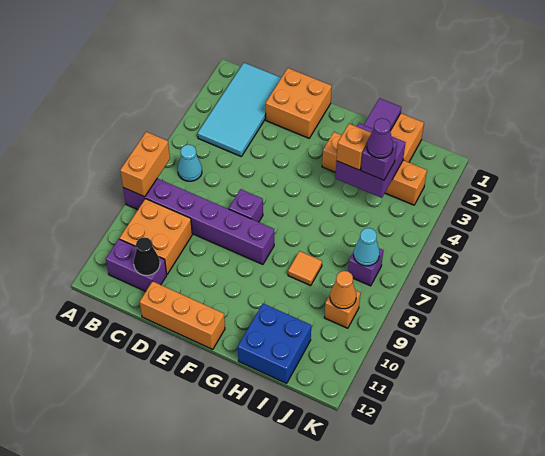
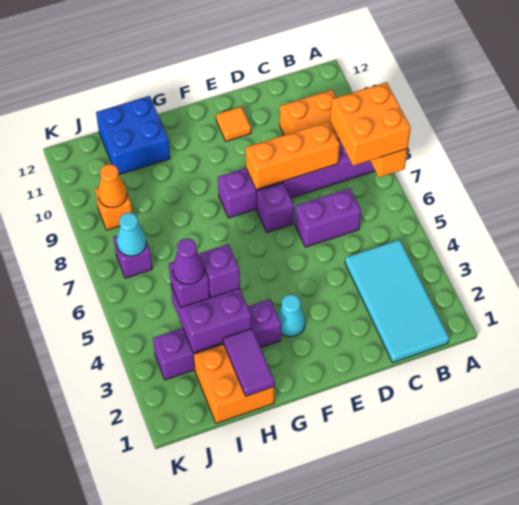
cyan cone B6 level 1 -> cyan cone F3 level 1
purple brick B11:C11 level 1 -> purple brick C6:D6 level 1
black cone C11 level 2 -> none
orange brick D1:E2 level 1 -> orange brick A7:B8 level 3
orange brick D12:F12 level 1 -> orange brick C8:E8 level 2
orange brick G3:J3 level 1 -> purple brick G3:J3 level 1
orange brick H4 level 3 -> purple brick H4 level 3
orange tile H8 level 1 -> orange tile E11 level 1

